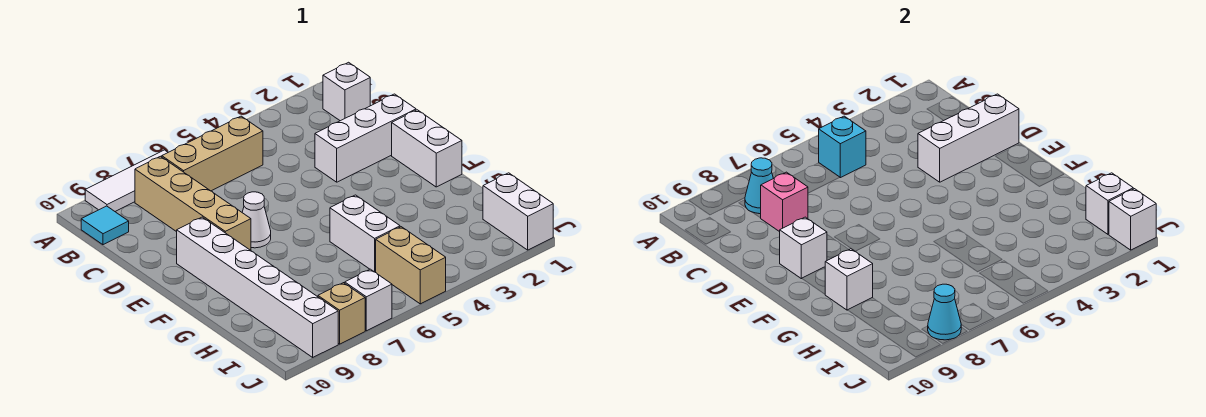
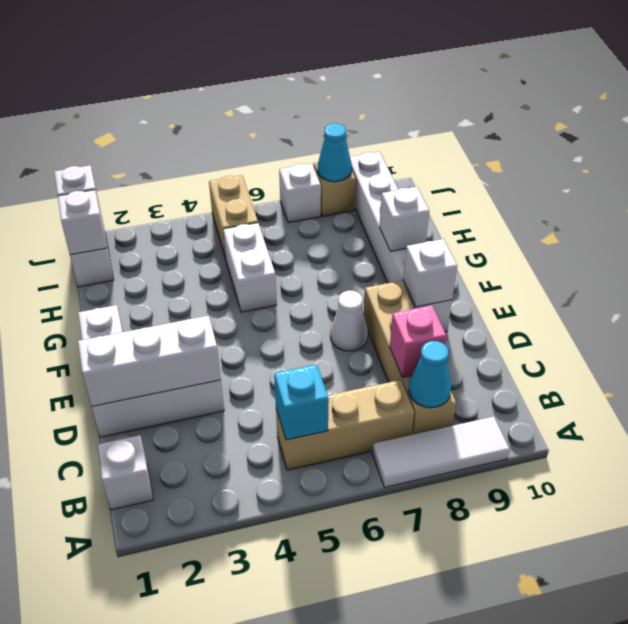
cyan tile B10 level 1 -> none

